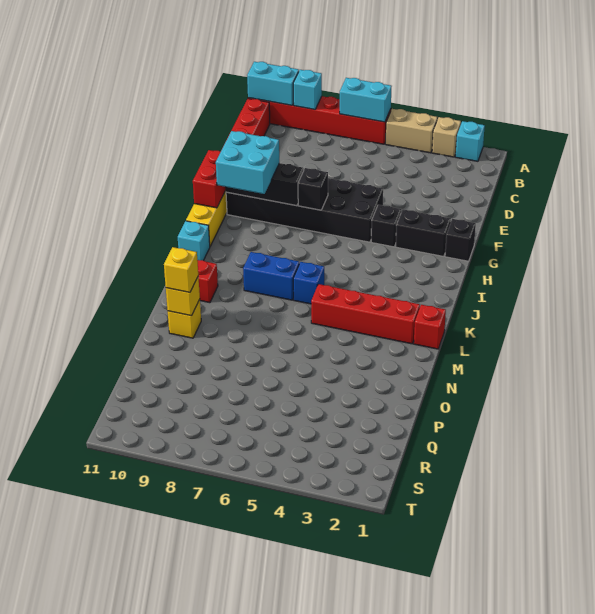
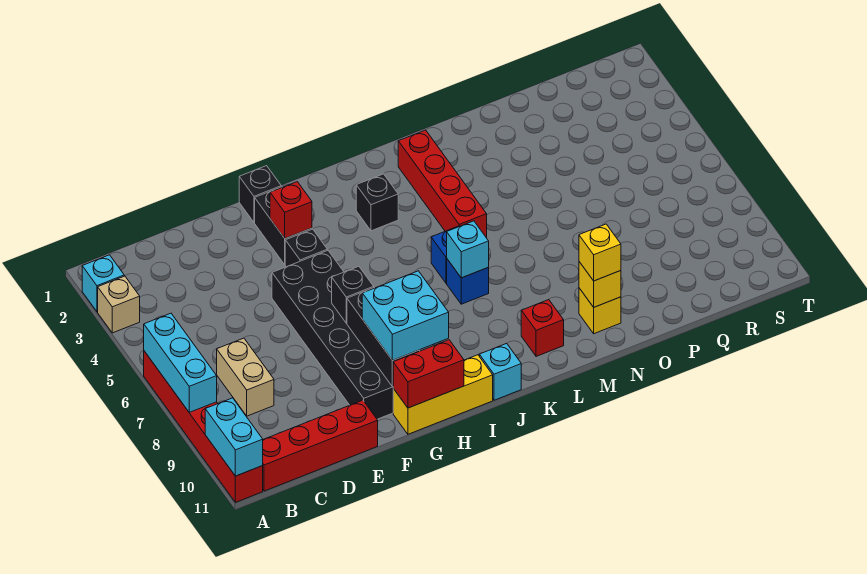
tan brick A4:A5 level 1 -> tan brick C7:C8 level 1
cyan brick A6:A7 level 2 -> cyan brick A6:A8 level 2
cyan brick A9 level 2 -> cyan brick K7 level 2
none -> black brick J3 level 1
blue brick K7:K8 level 1 -> blue brick K7 level 1
red brick L1 level 1 -> red brick G3 level 2

